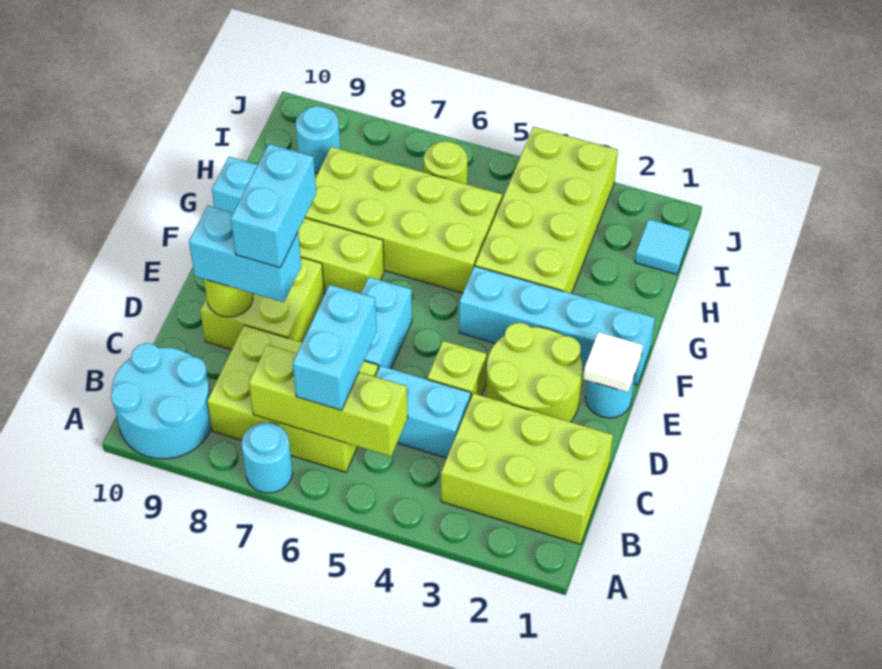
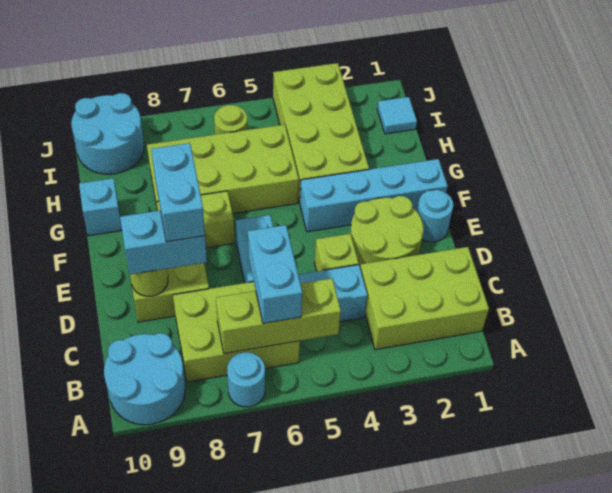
white tile E1 level 2 -> none
cyan round brick I9 level 1 -> cyan round brick I9:J10 level 1

